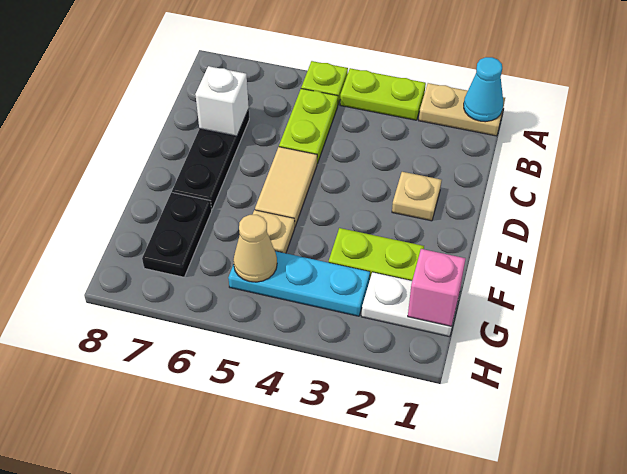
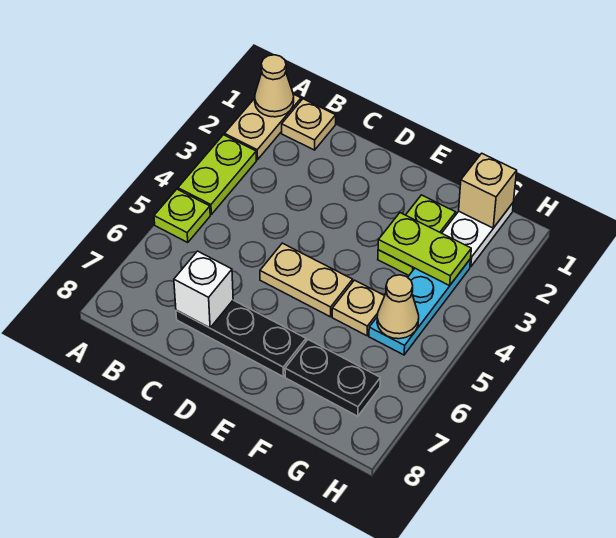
cyan cone A1 level 2 -> tan cone A1 level 2
lime plate B5:C5 level 1 -> lime plate F3:G3 level 2
tan plate D2 level 1 -> tan plate B1 level 1
tan tile D5:E5 level 1 -> tan plate D5:E5 level 1
pink brick G1 level 2 -> tan brick G1 level 2

